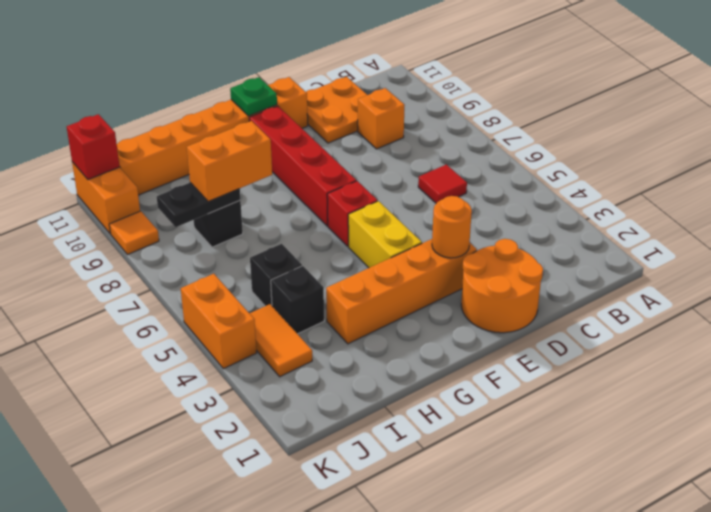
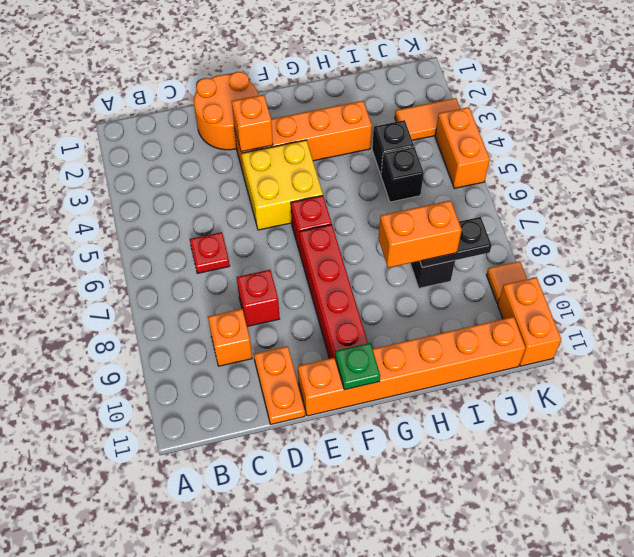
red tile C6 level 1 -> red plate C6 level 1
orange plate C10:D11 level 1 -> orange plate D10:D11 level 1
orange round brick E3 level 2 -> orange brick E3 level 2
yellow brick F4:F5 level 1 -> yellow brick E4:F5 level 1
orange tile J3:J4 level 1 -> orange tile J3:K3 level 1
red brick K11 level 2 -> red brick D8 level 1

